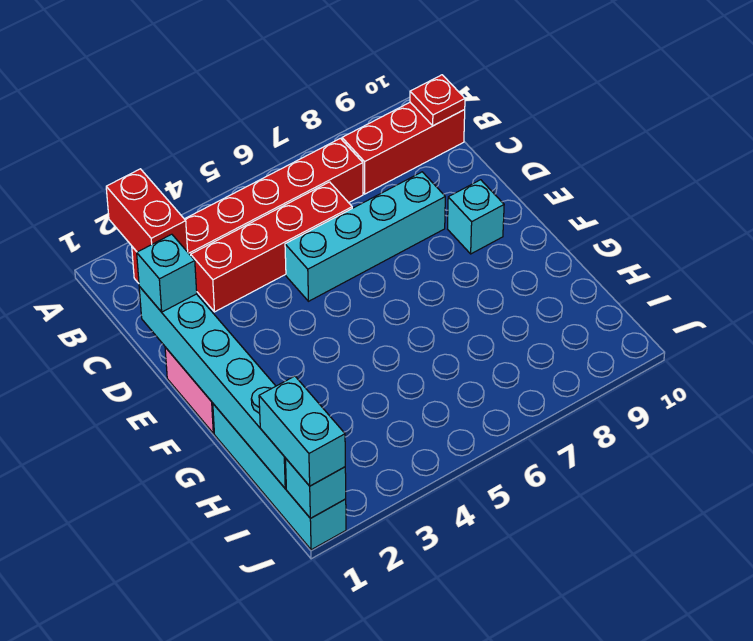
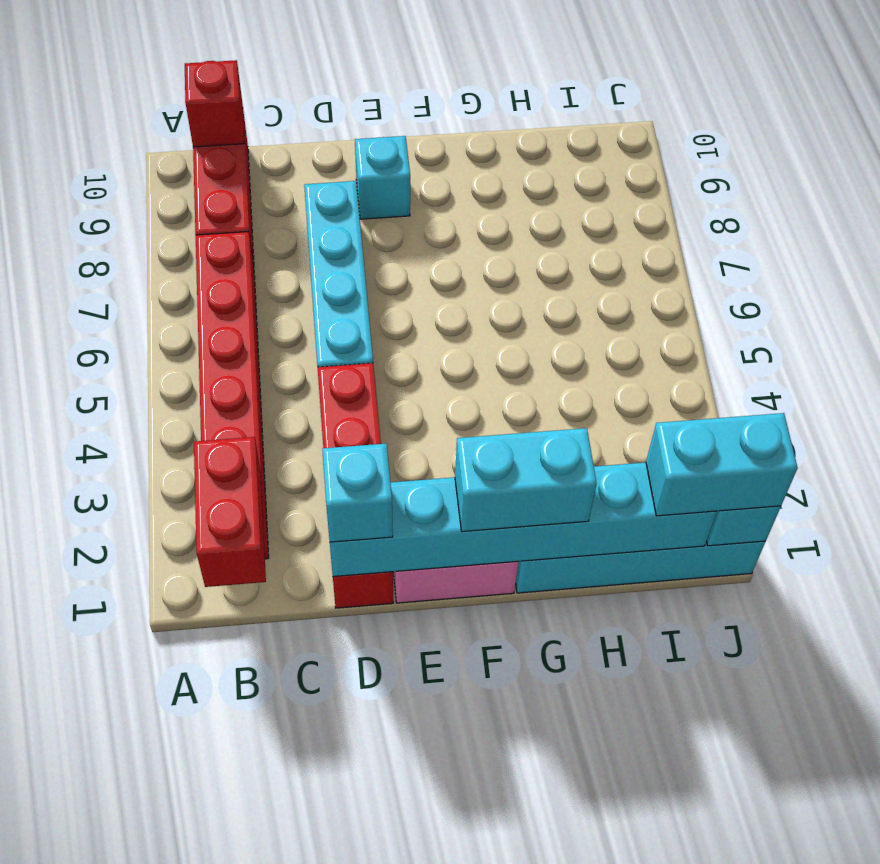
red brick A2:B2 level 2 -> red brick B1:B2 level 2
red plate B10 level 2 -> red brick B10 level 2
red brick C3:C6 level 1 -> red brick D1:D4 level 1
none -> cyan brick F1:G1 level 3

